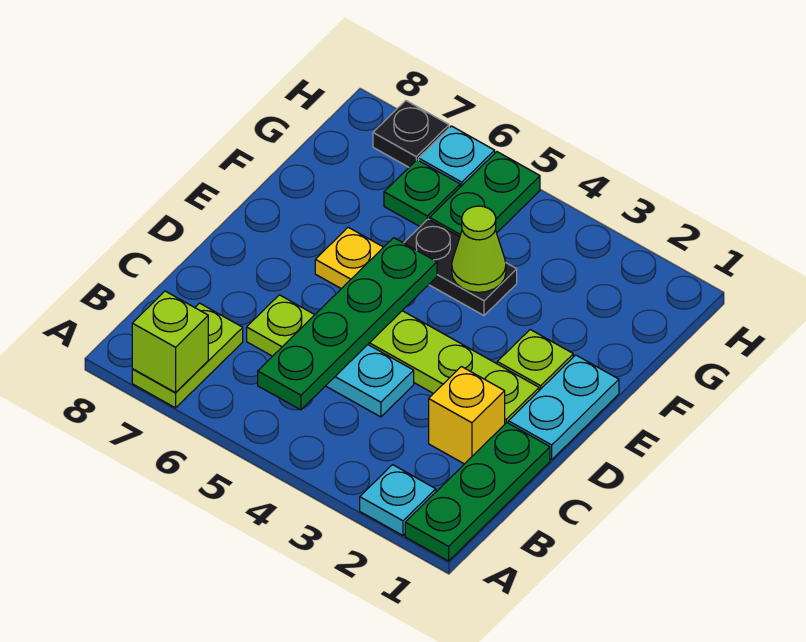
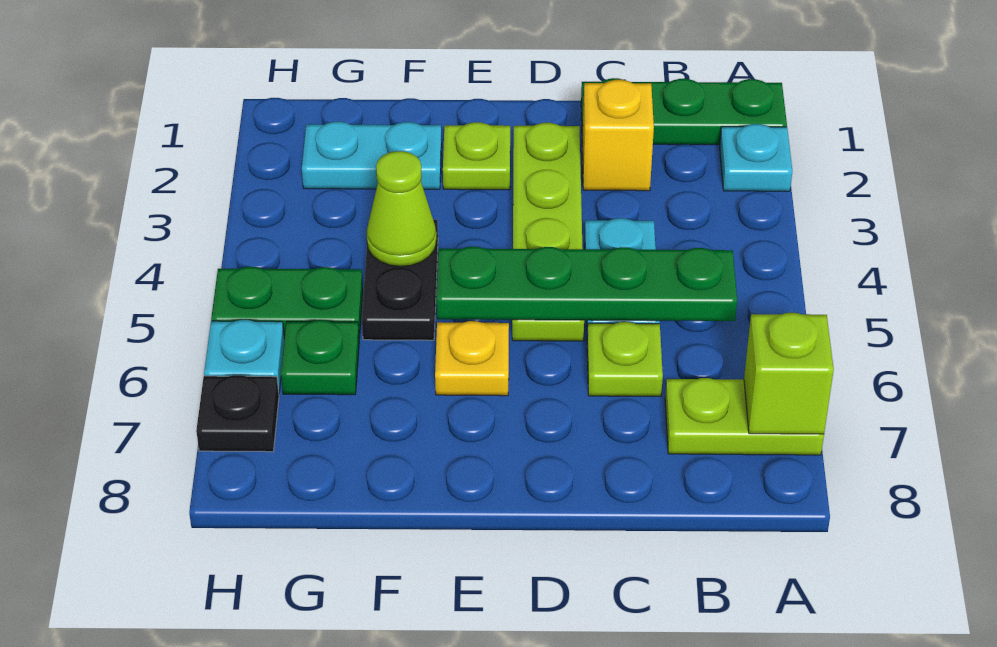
cyan plate D1:E1 level 1 -> cyan plate F2:G2 level 1

